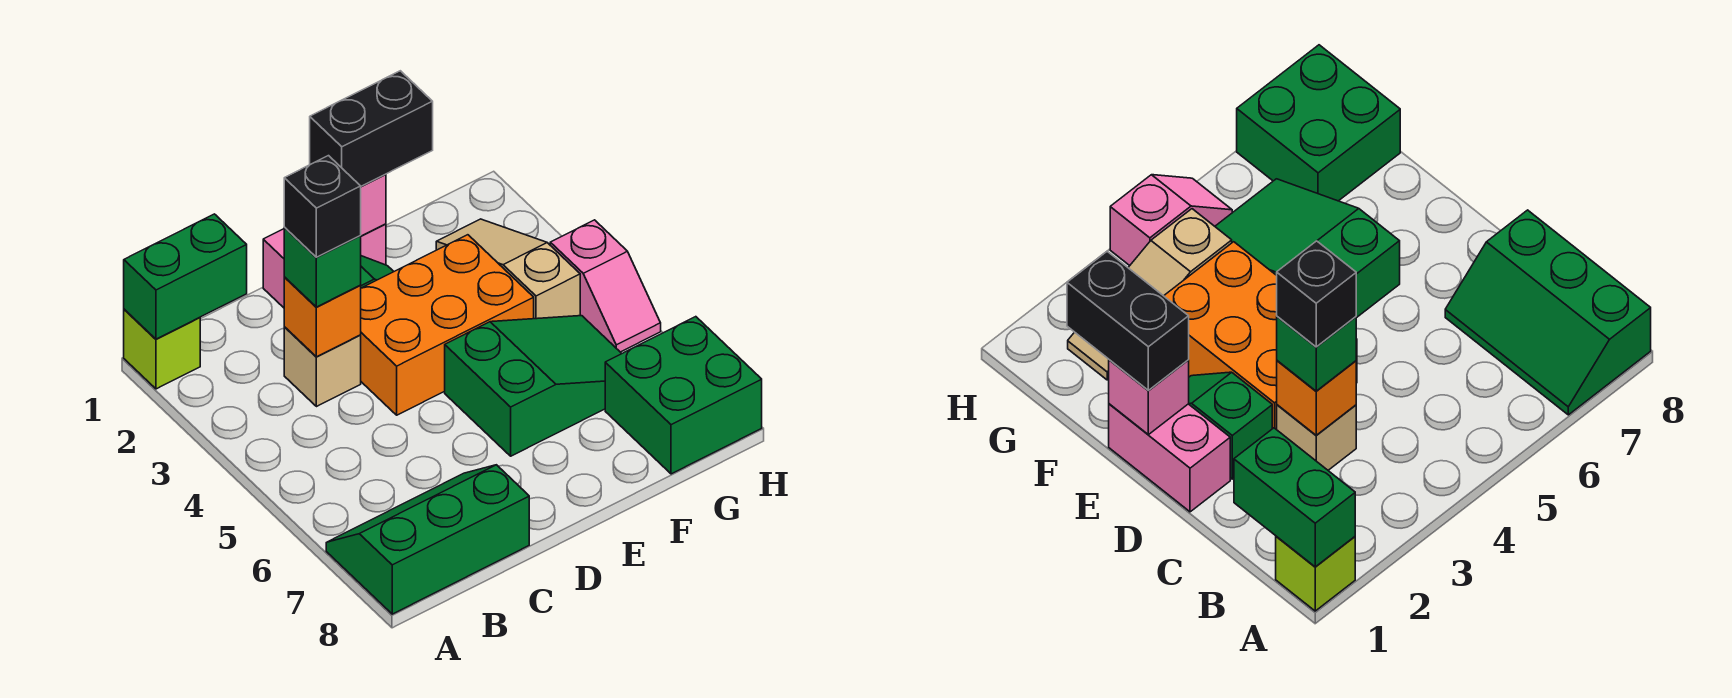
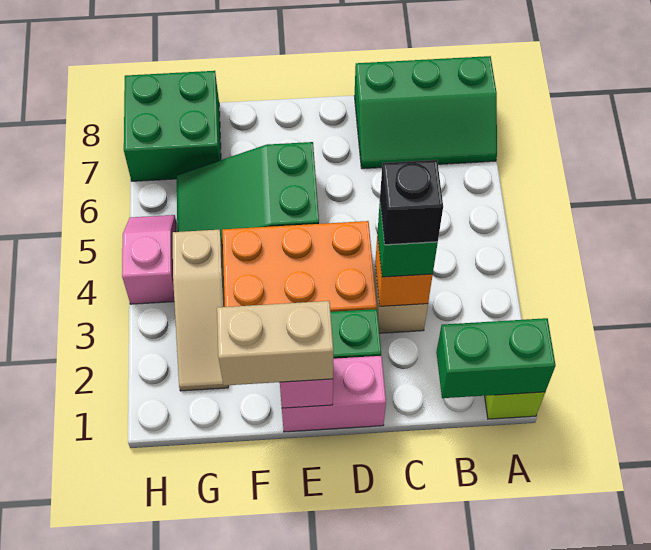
black brick E1:F1 level 3 -> tan brick E1:F1 level 3

